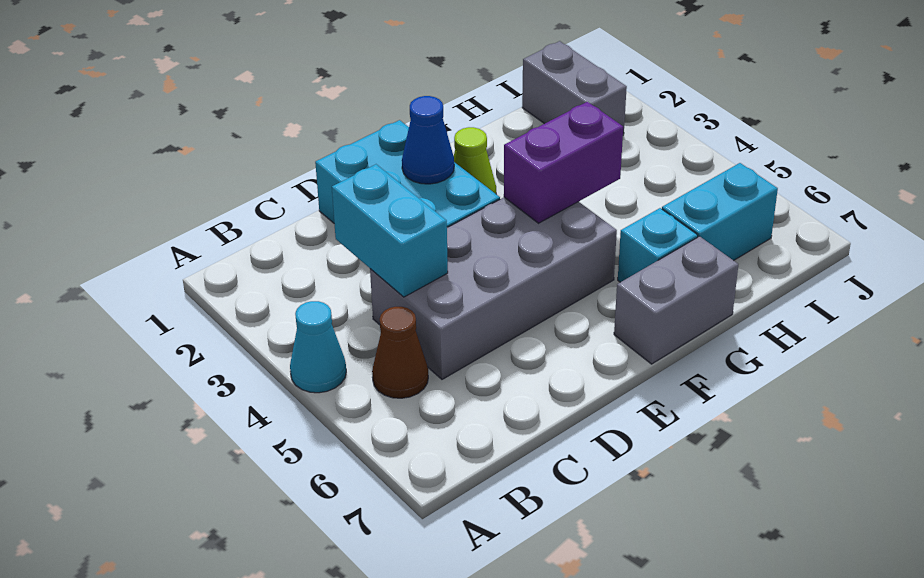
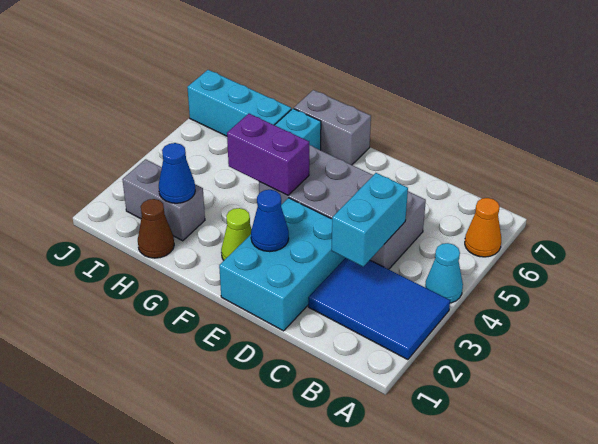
none -> blue tile A2:C3 level 1
none -> orange cone A6 level 1
brown cone B5 level 1 -> brown cone H1 level 1
none -> blue cone H2 level 2
cyan brick H6:I6 level 1 -> cyan brick H6:J6 level 1
grey brick I1:I2 level 1 -> grey brick H2:I2 level 1

